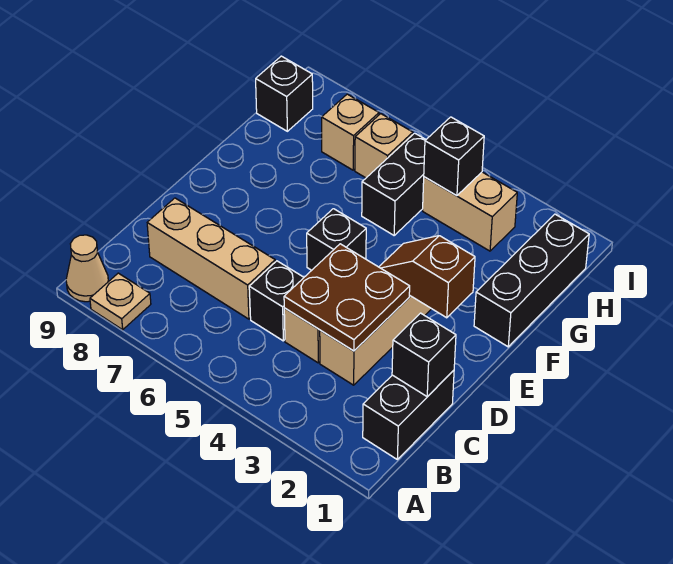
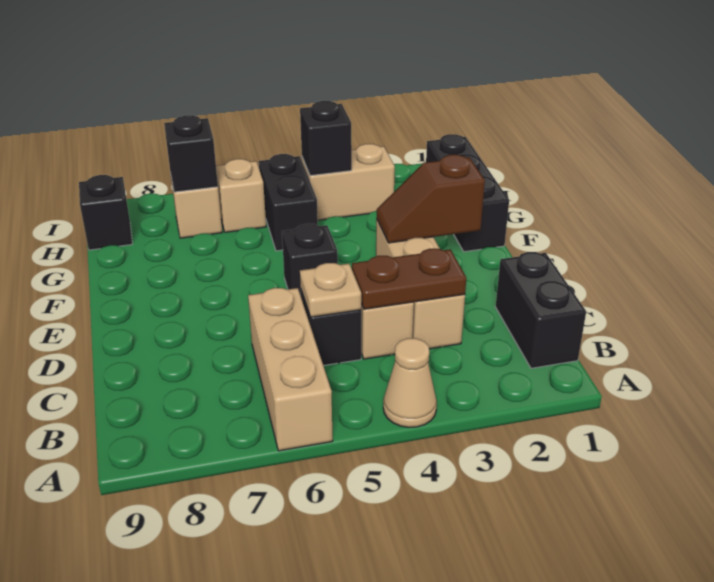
tan plate A8 level 1 -> tan plate C5 level 2
tan cone A9 level 1 -> tan cone A4 level 1
black brick C1 level 2 -> black brick H7 level 2
brown plate C3:D4 level 2 -> brown plate C3:C4 level 2
tan brick C6:C8 level 1 -> tan brick A6:C6 level 1

